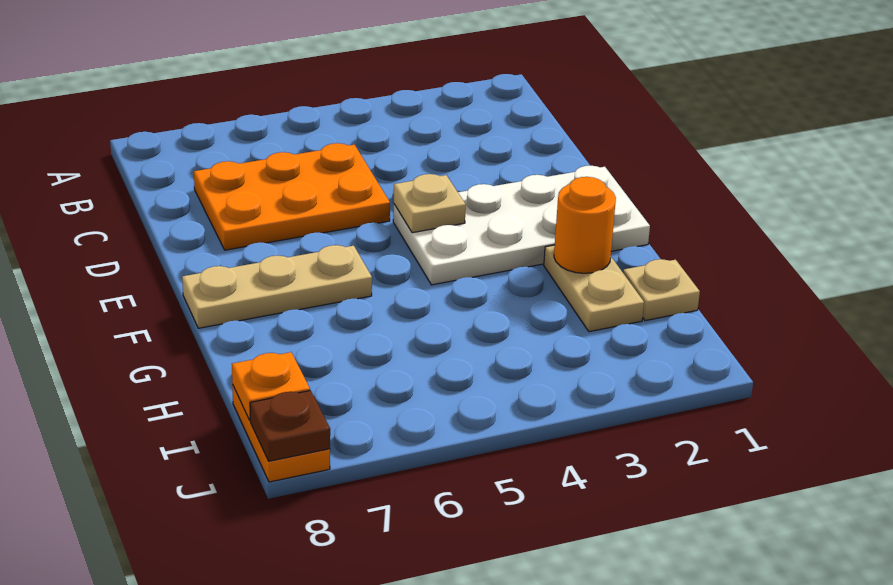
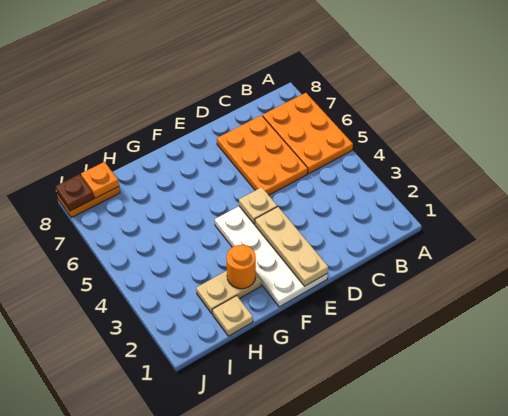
none -> orange plate A5:B7 level 1
tan plate F6:F8 level 1 -> tan plate E1:E3 level 2

